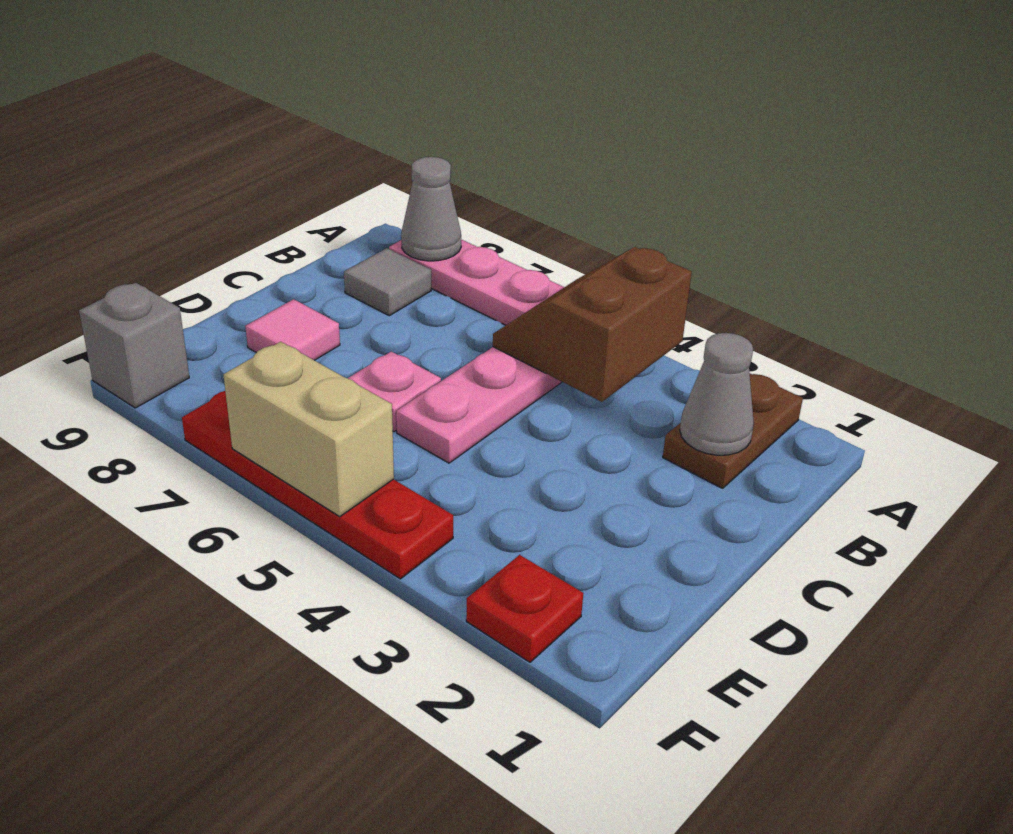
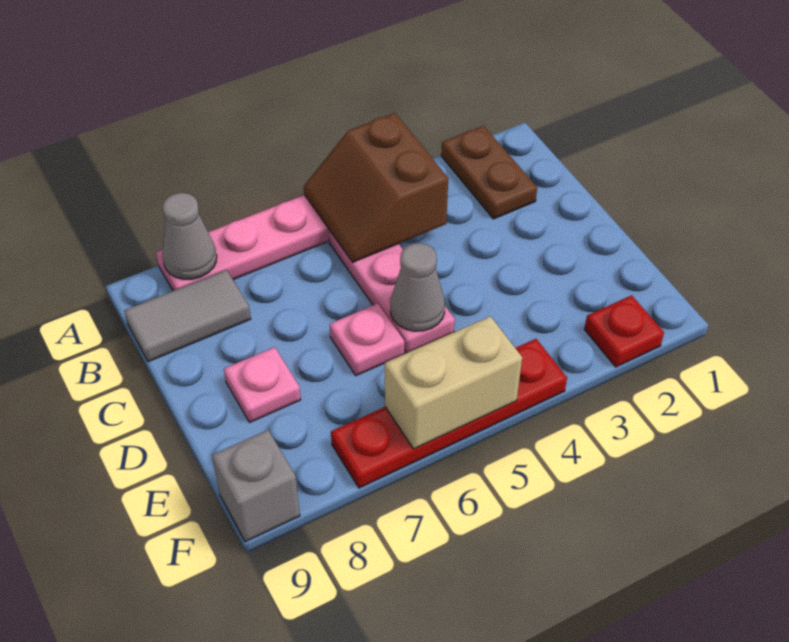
grey cone B2 level 2 -> grey cone D5 level 2
grey tile B8 level 1 -> grey tile B8:B9 level 1
pink tile D8 level 1 -> pink plate D8 level 1

